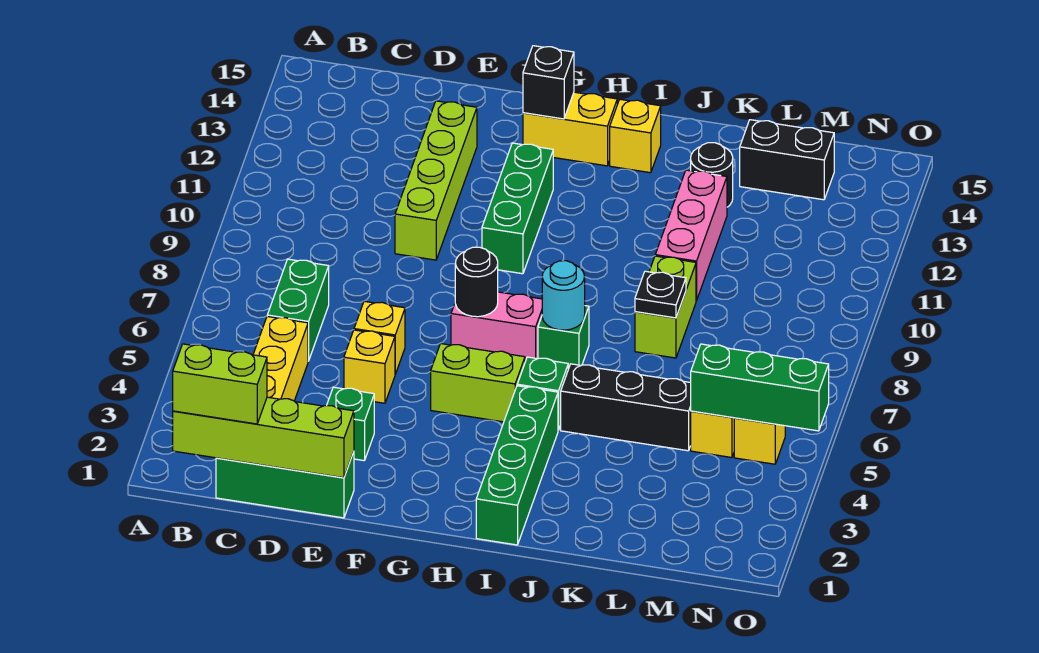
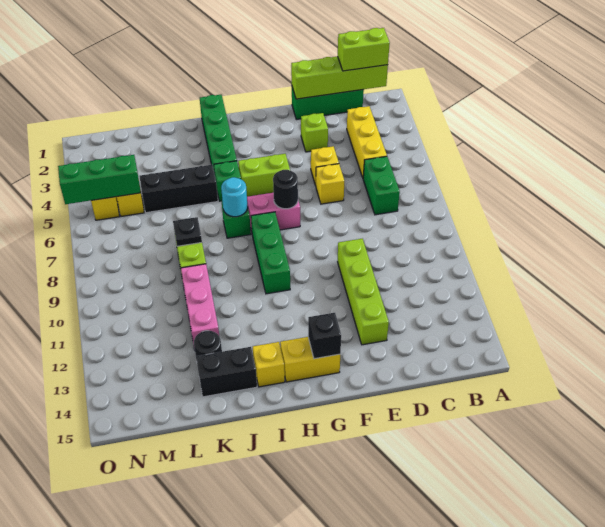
green brick E3 level 1 -> lime brick E3 level 1
green brick G10:G12 level 1 -> green brick H8:H10 level 1
black brick L14:M14 level 1 -> black brick J14:K14 level 1

